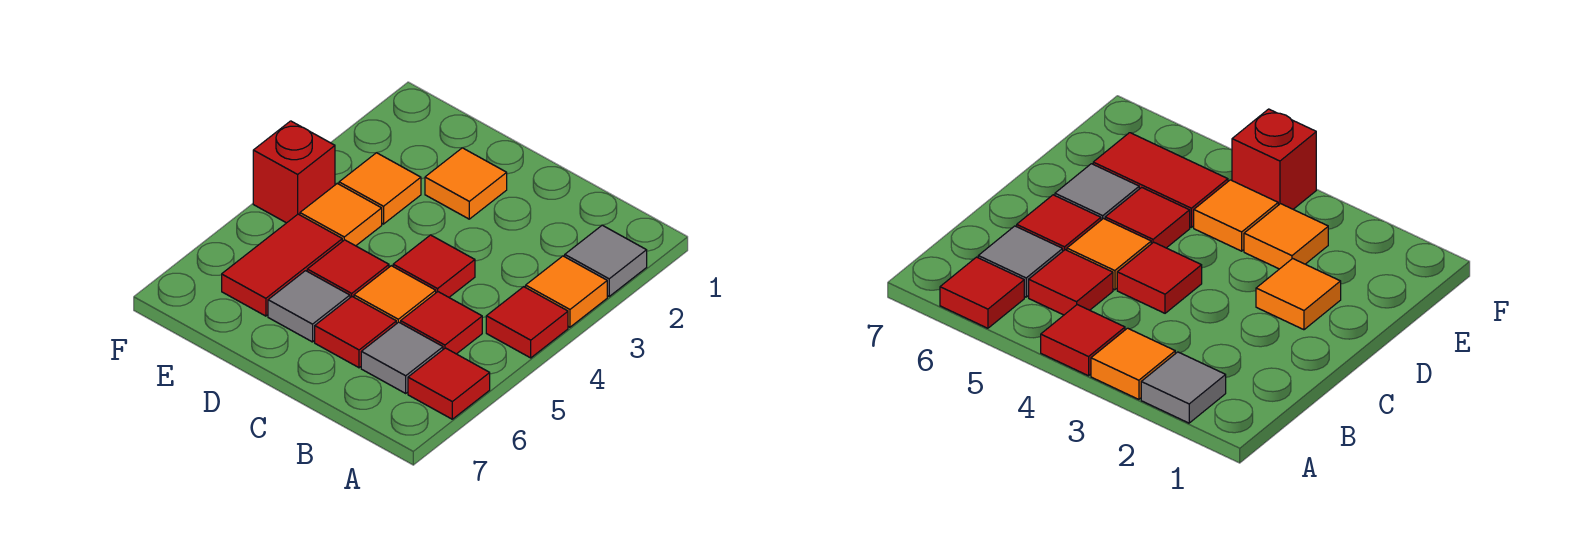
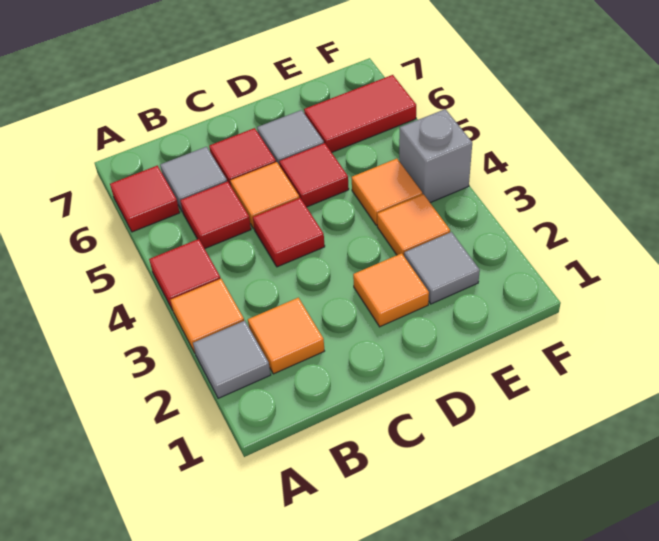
none -> orange tile B2 level 1
none -> grey tile E2 level 1
red tile E5:E6 level 1 -> red tile E6:F6 level 1
red brick F4 level 1 -> grey brick F4 level 1

